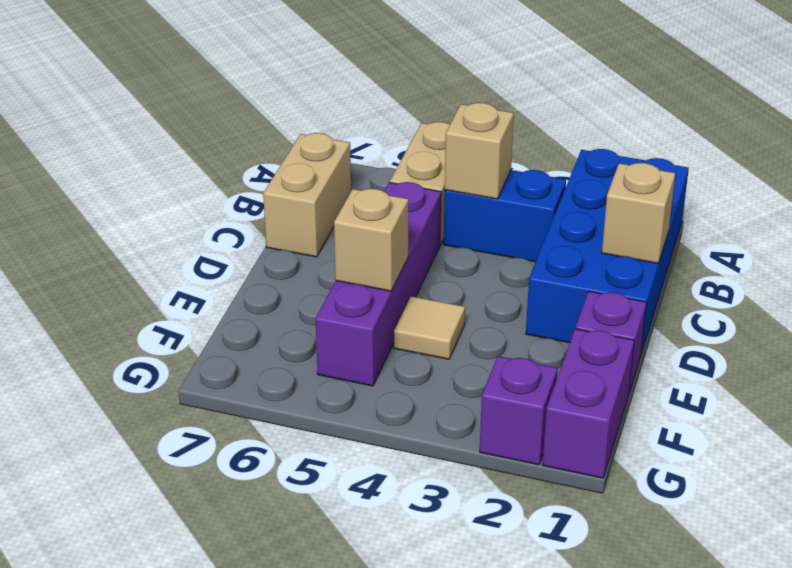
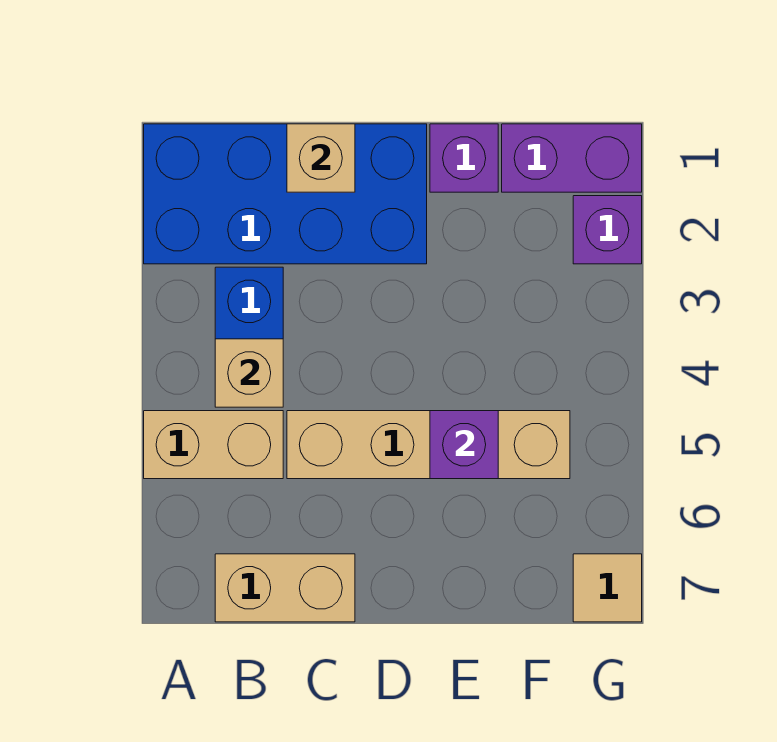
purple brick C5:F5 level 1 -> tan brick C5:F5 level 1
tan tile E4 level 1 -> tan tile G7 level 1
tan brick E5 level 2 -> purple brick E5 level 2

